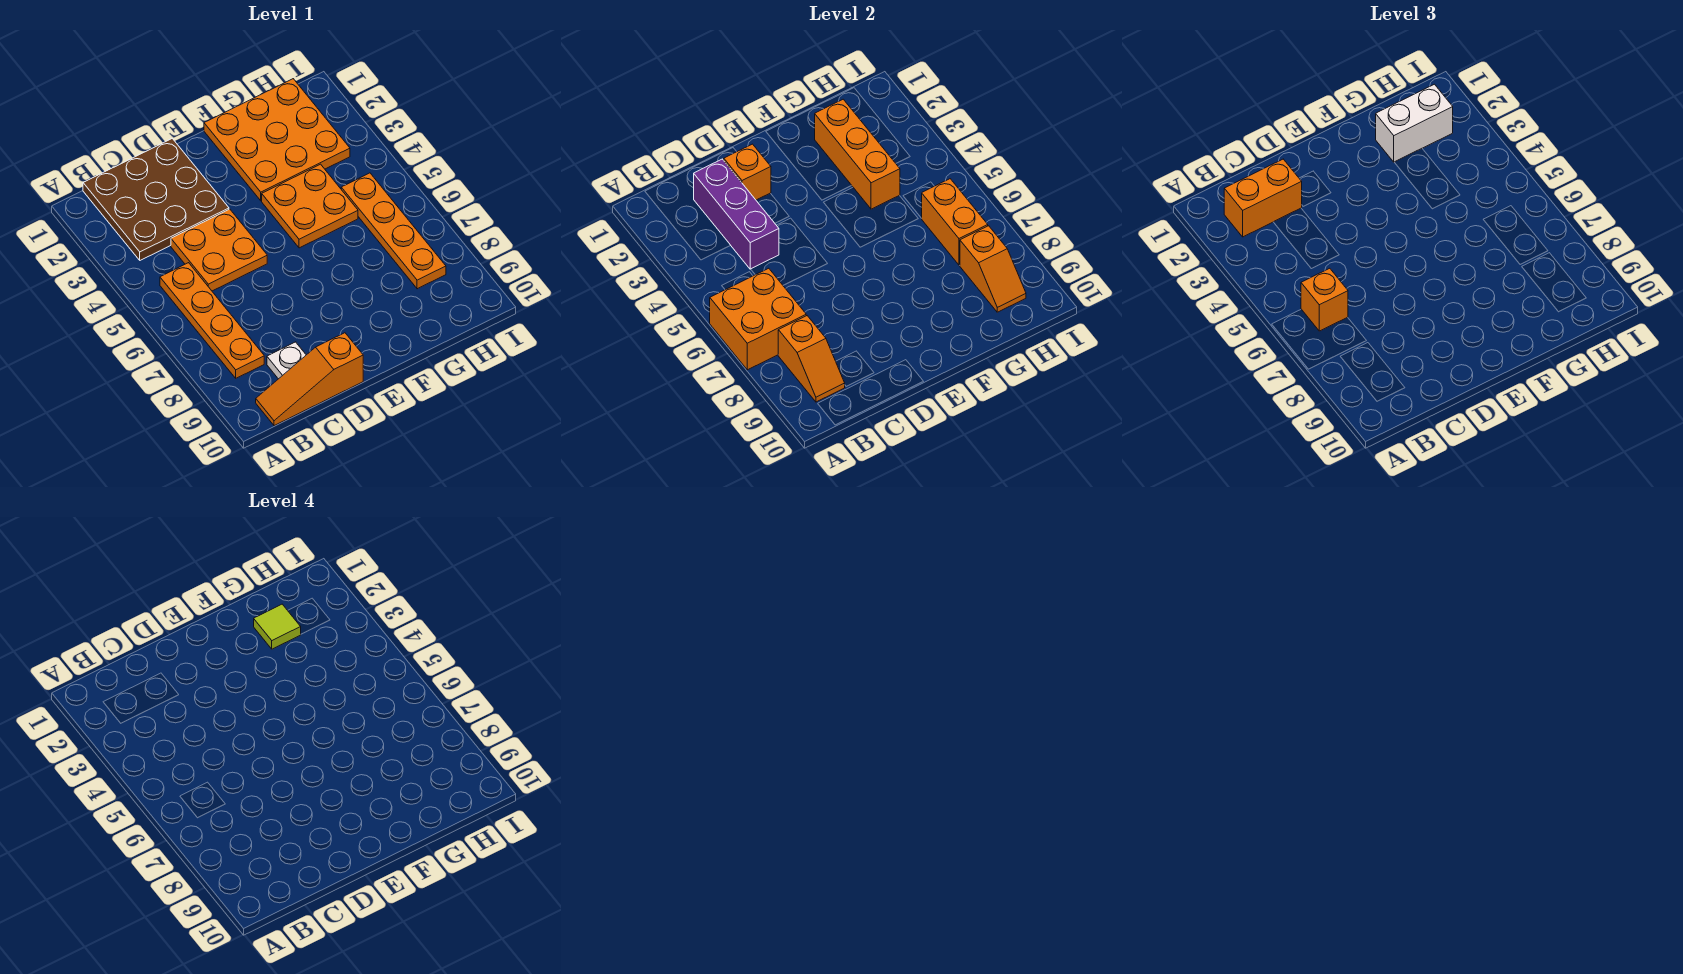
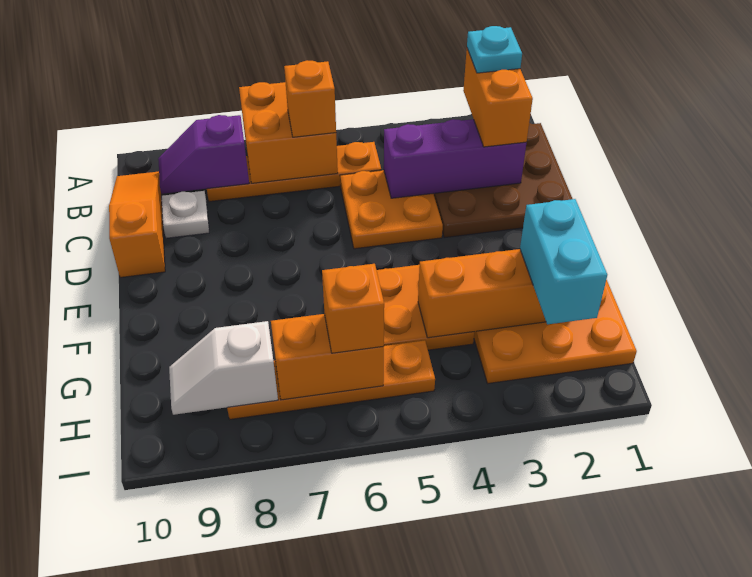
none -> cyan plate B2 level 4
orange slope B8:B9 level 2 top 8 -> purple slope B8:B9 level 2 top 8
orange brick D2 level 2 -> orange brick H6 level 3
white brick G2:H2 level 3 -> cyan brick G2:H2 level 3
lime tile G2 level 4 -> none
orange slope H8:H9 level 2 top 8 -> white slope H8:H9 level 2 top 8

